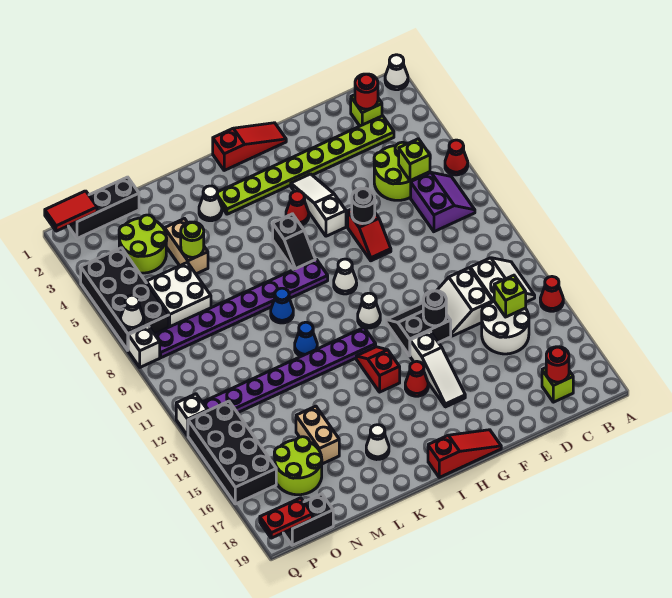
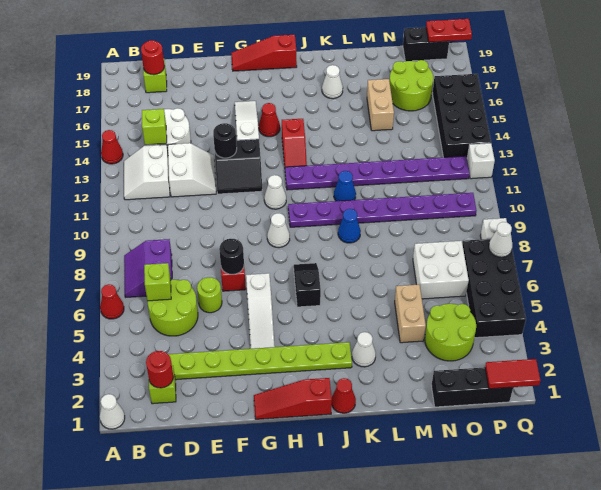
red cone H5 level 1 -> red cone J1 level 1
purple plate I8:P8 level 1 -> purple plate I10:P10 level 1
lime round brick M5 level 2 -> lime round brick E6 level 1

